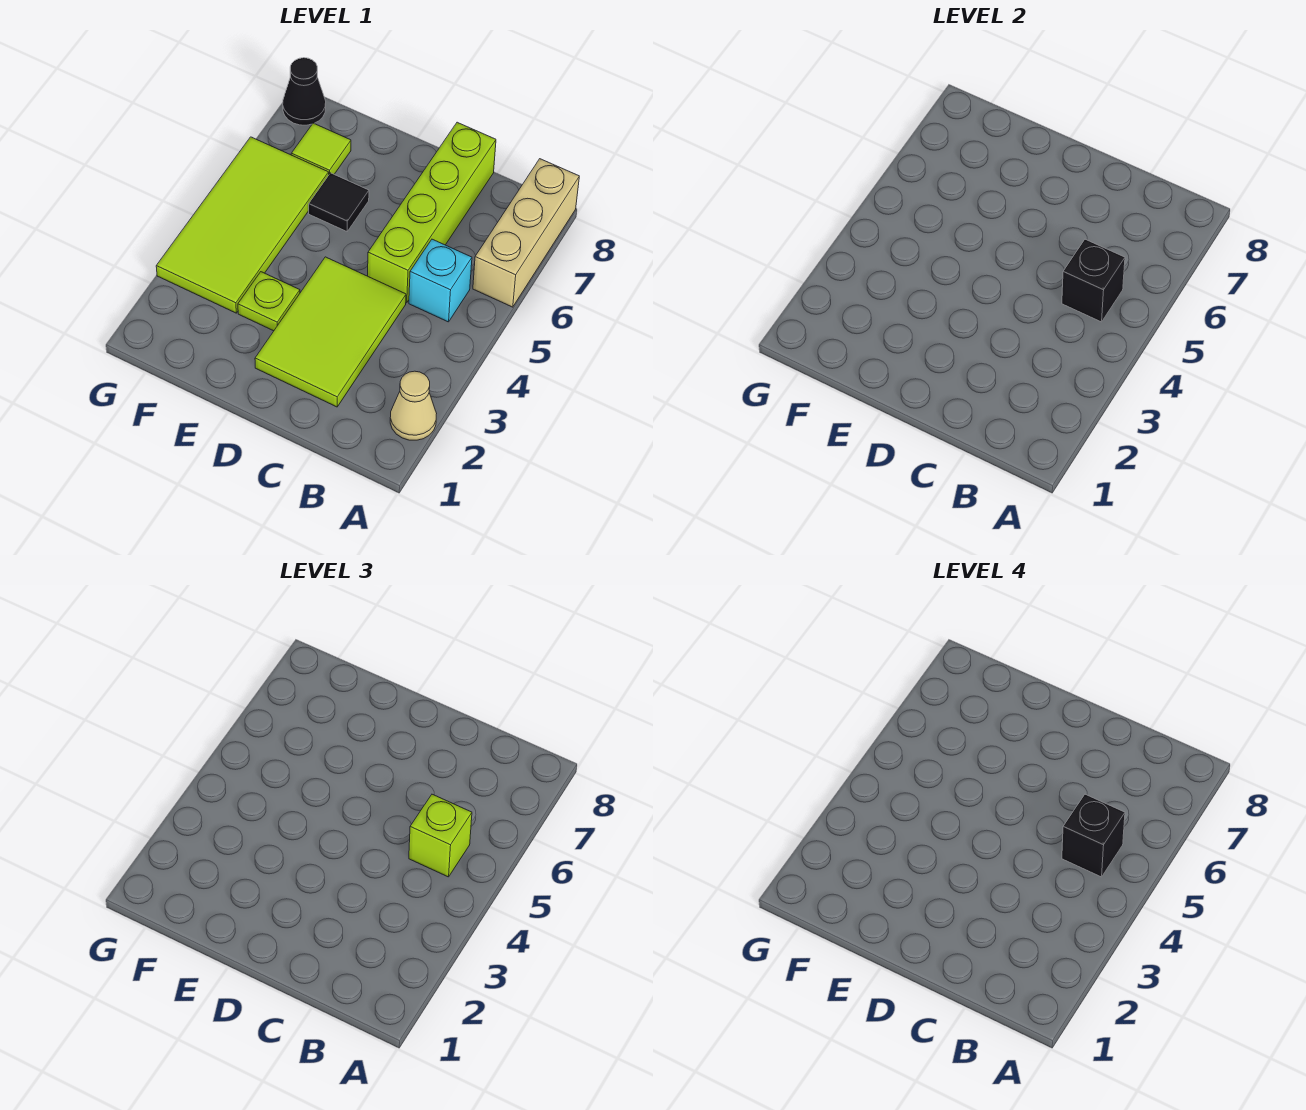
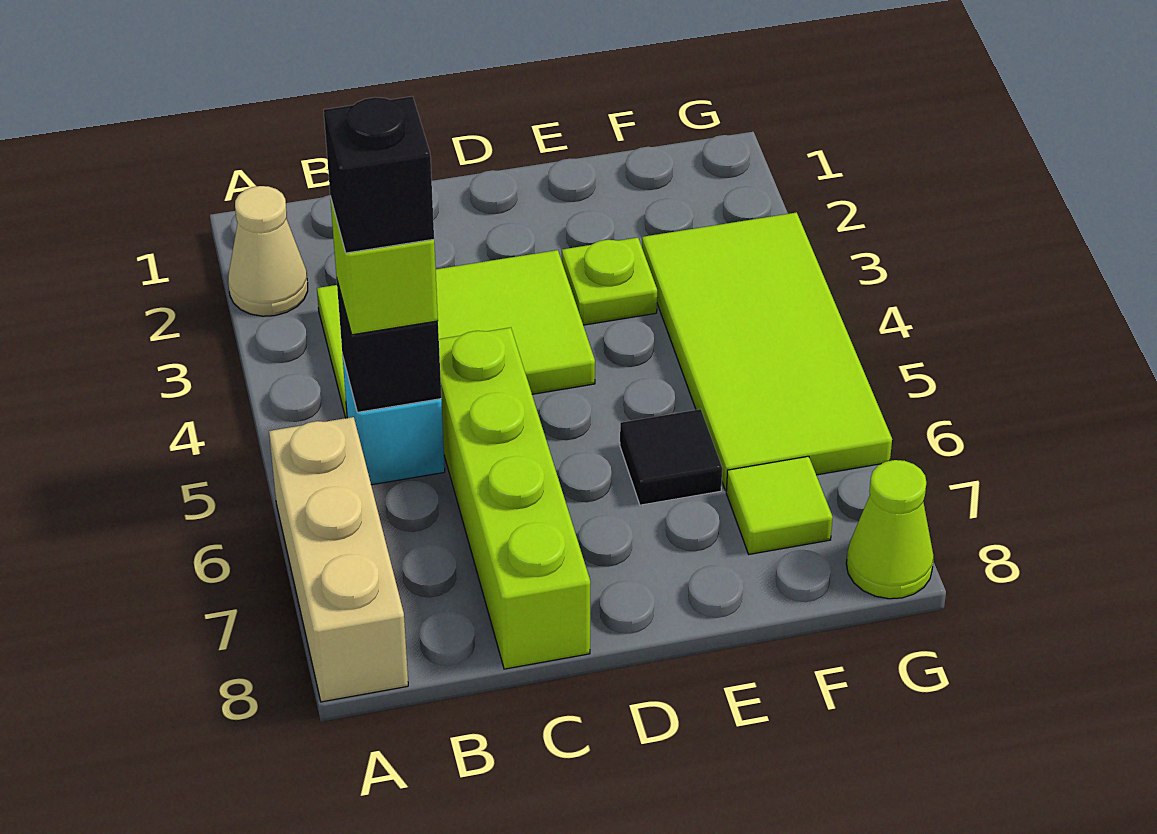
lime tile C2:D4 level 1 -> lime tile B3:D4 level 1
black cone G8 level 1 -> lime cone G8 level 1

